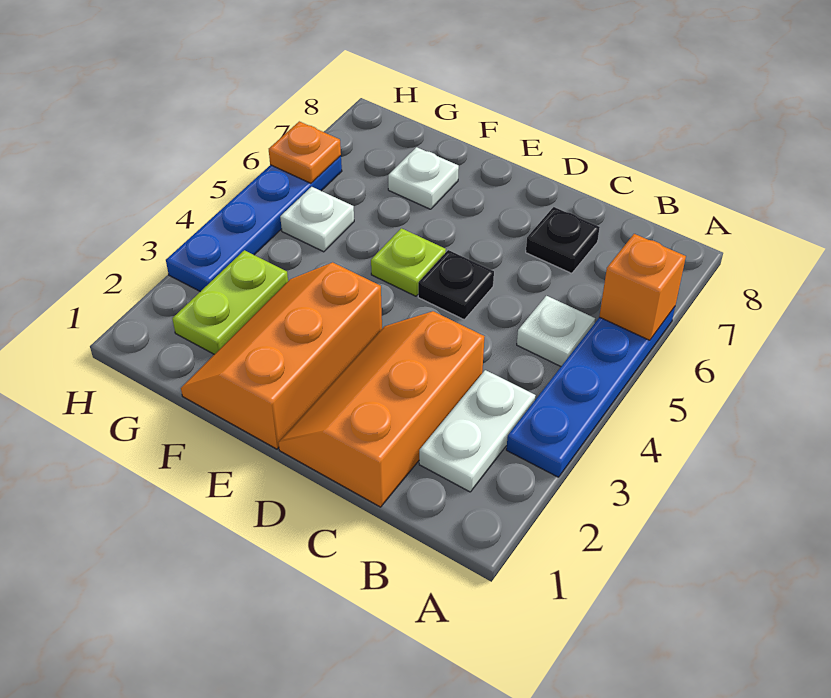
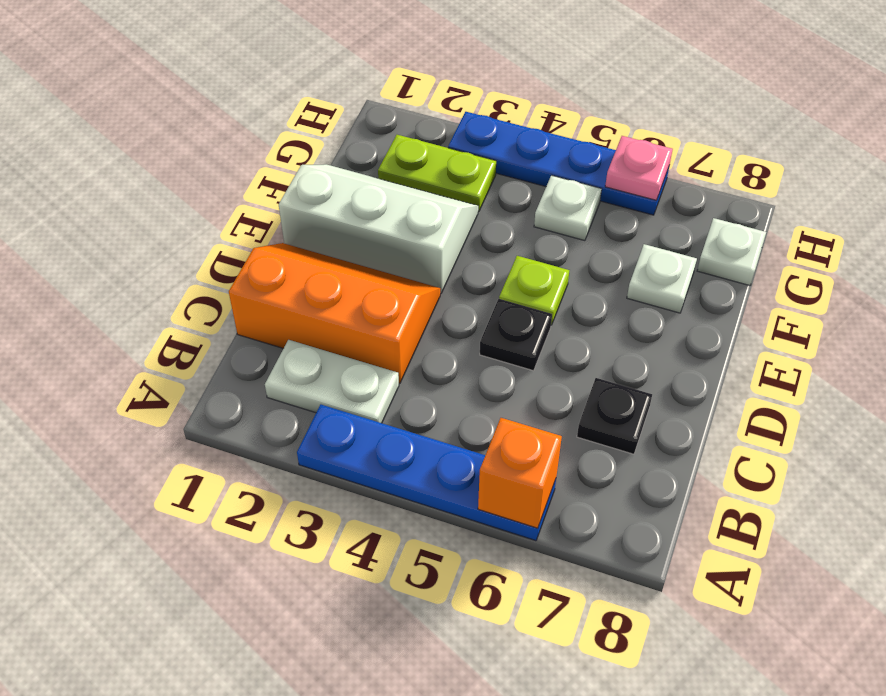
white plate B5 level 1 -> white plate G8 level 1
orange slope E1:F3 level 1 top E -> white slope E1:F3 level 1 top E
orange plate H6 level 2 -> pink plate H6 level 2

